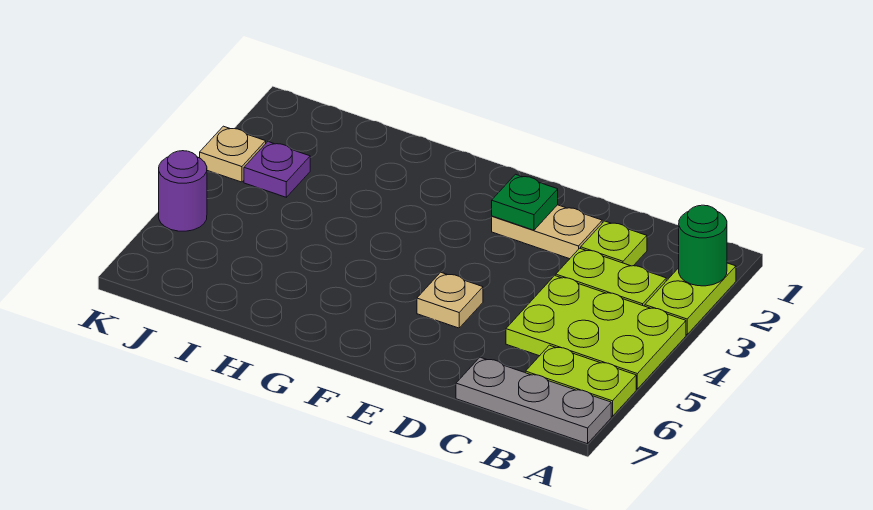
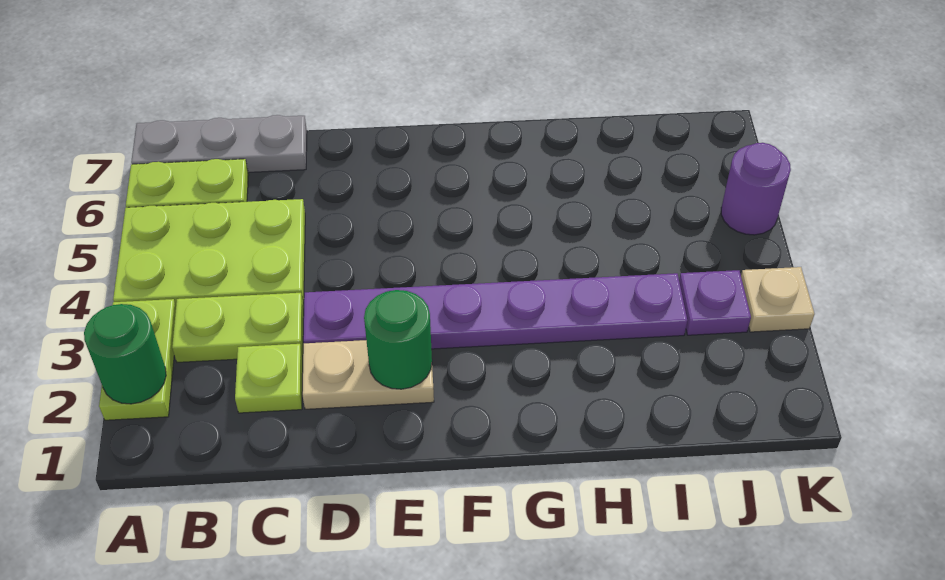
none -> purple plate D3:I3 level 1
green plate E2 level 2 -> green round brick E2 level 2
tan plate E5 level 1 -> none

